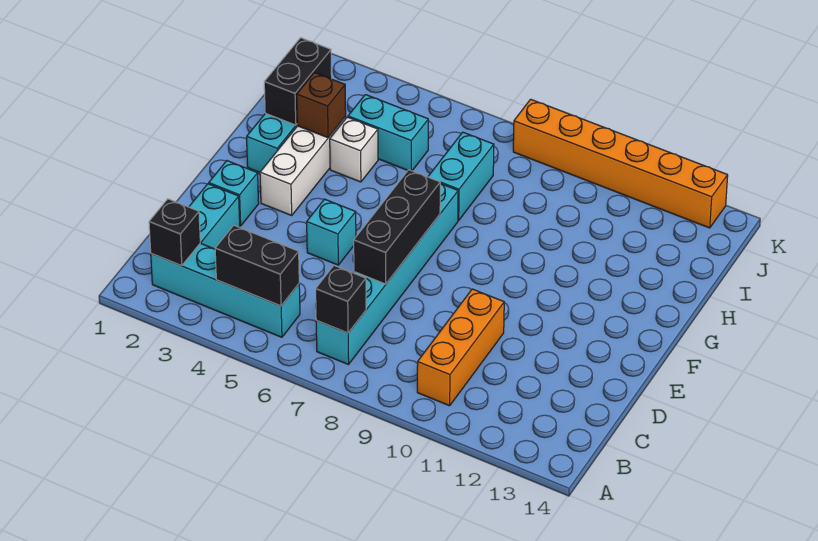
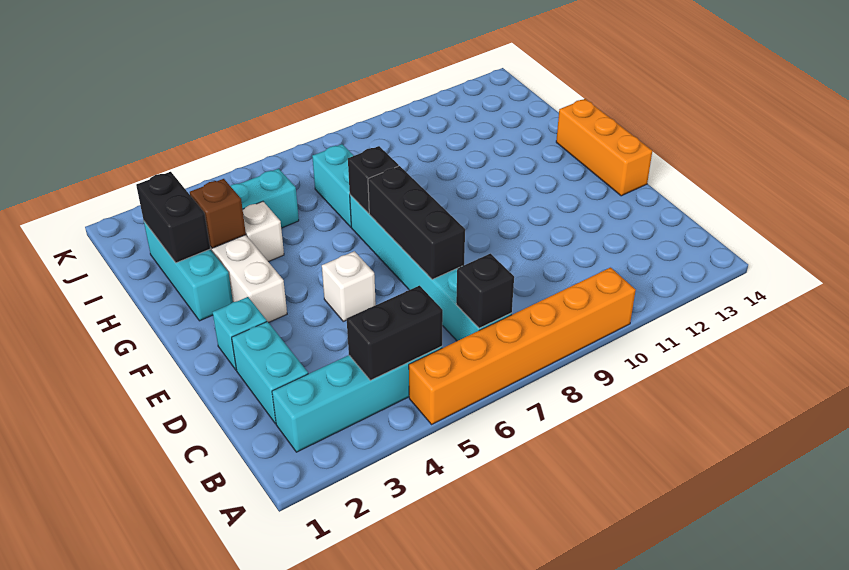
black brick B2 level 2 -> black brick G7 level 2
orange brick B10:D10 level 1 -> orange brick E14:G14 level 1
cyan brick E5 level 1 -> white brick E5 level 1
orange brick K8:K13 level 1 -> orange brick A5:A10 level 1

